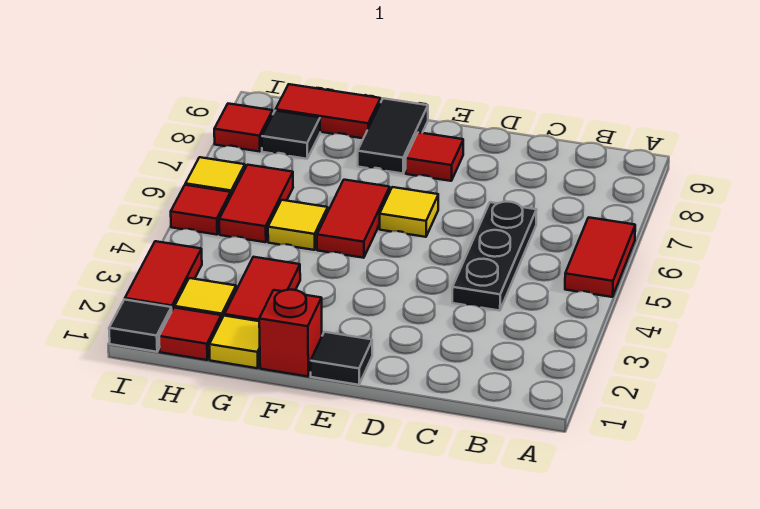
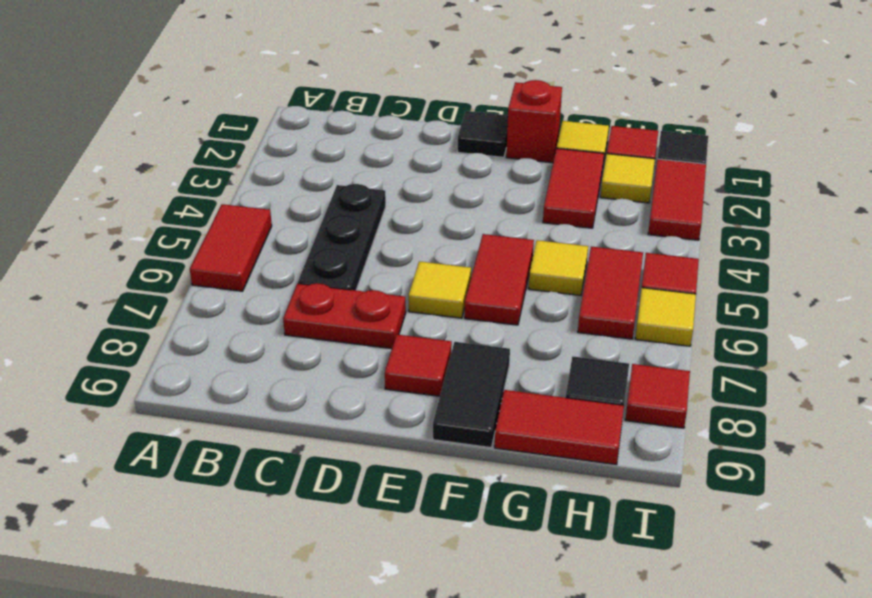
none -> red plate C7:D7 level 1

